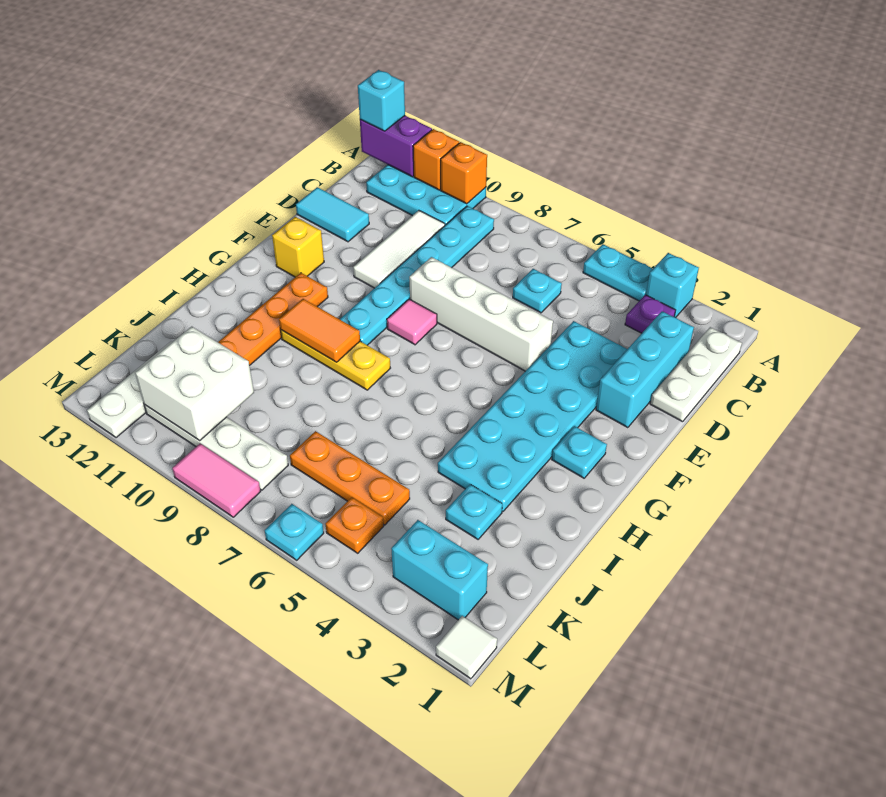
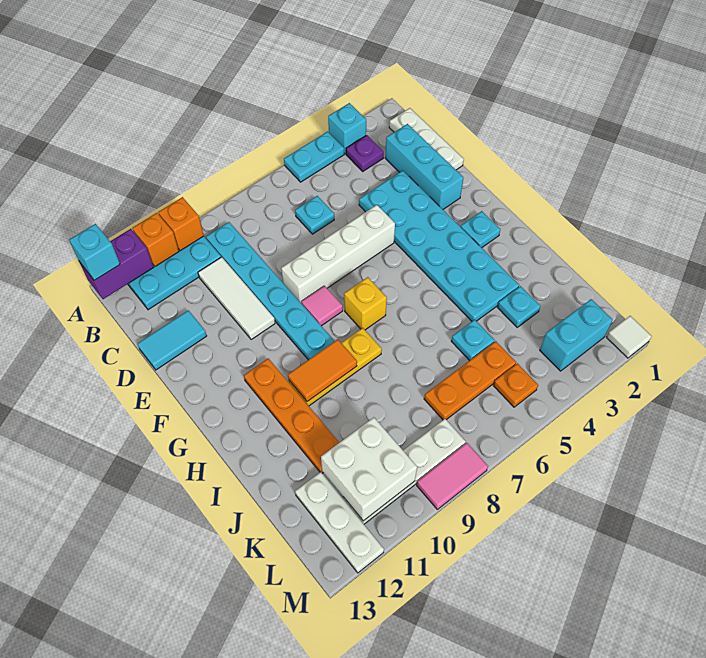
yellow brick F12 level 1 -> yellow brick G7 level 1
cyan plate M6 level 1 -> cyan plate J5 level 1

